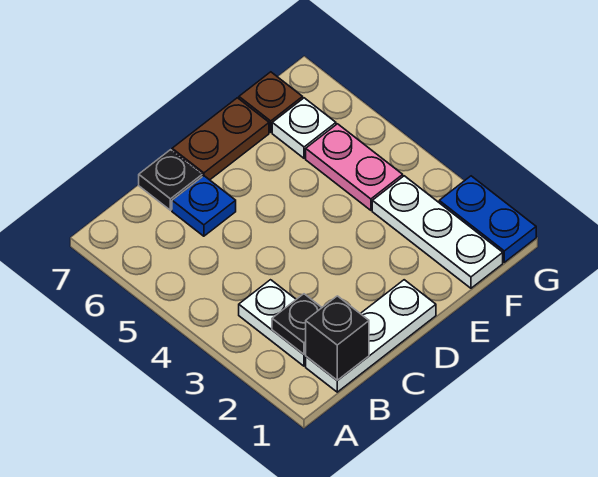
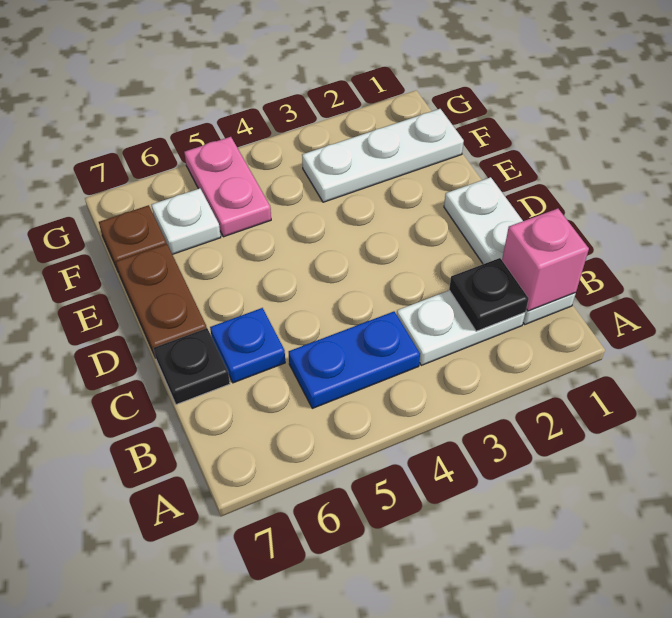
black brick B1 level 2 -> pink brick B1 level 2
pink plate F4:F5 level 1 -> pink plate F5:G5 level 1
blue plate G1:G2 level 1 -> blue plate B4:B5 level 1

